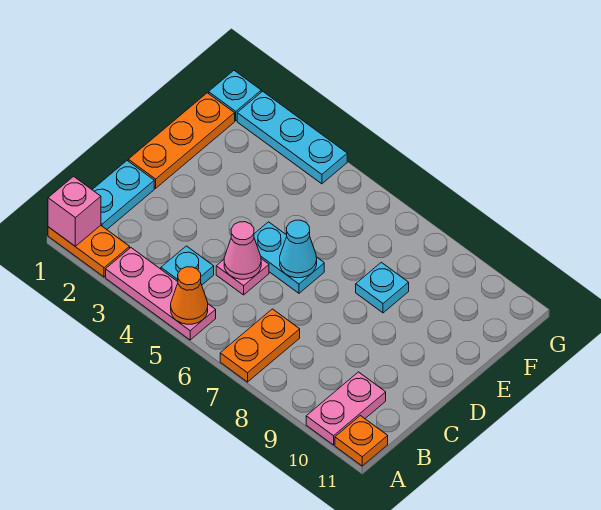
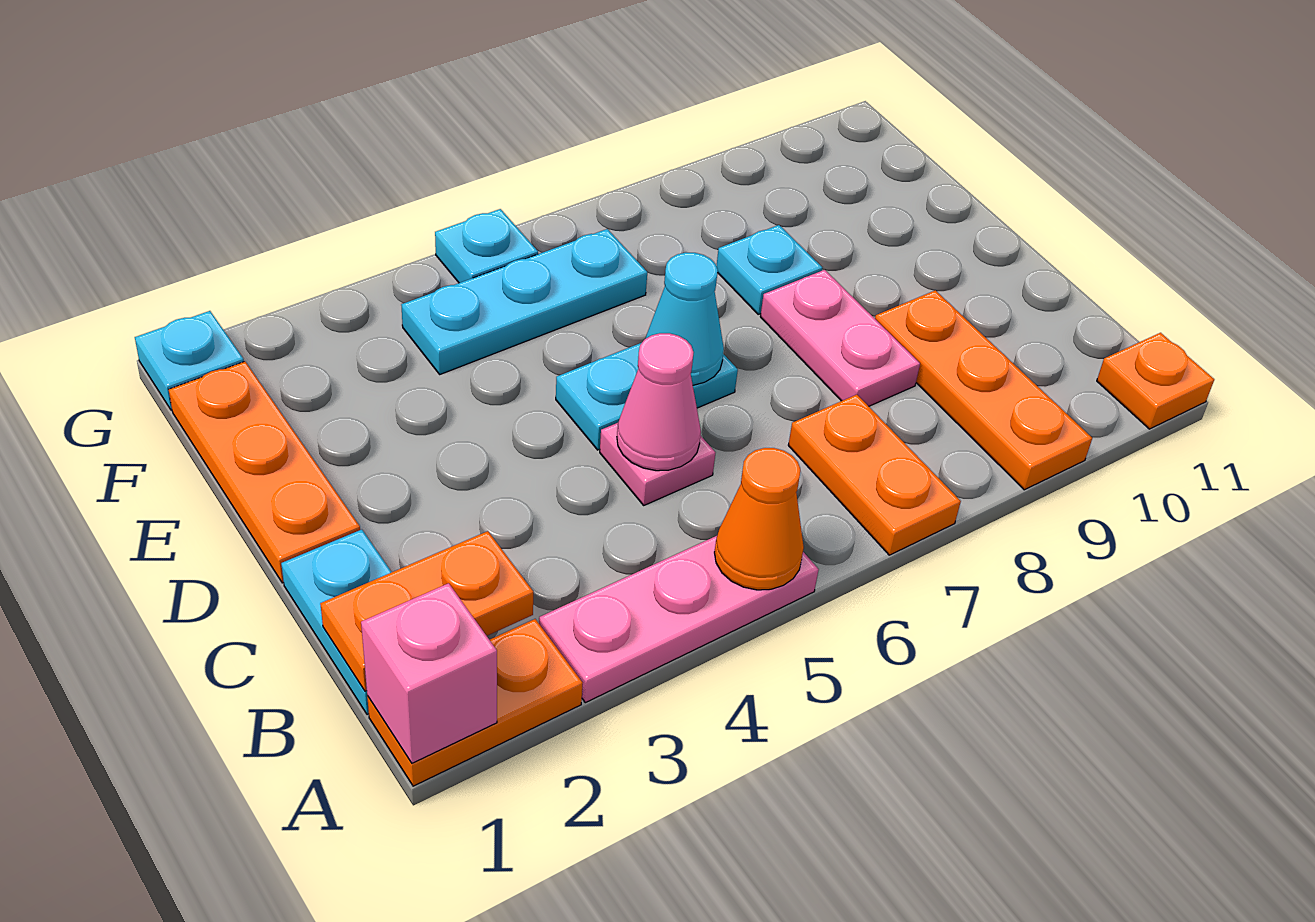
none -> orange plate A9:C9 level 1
pink plate A10:B10 level 1 -> pink plate C8:D8 level 1
none -> orange plate B1:B2 level 2
cyan plate B4 level 1 -> cyan plate G5 level 1
cyan plate G2:G4 level 1 -> cyan plate F4:F6 level 1

